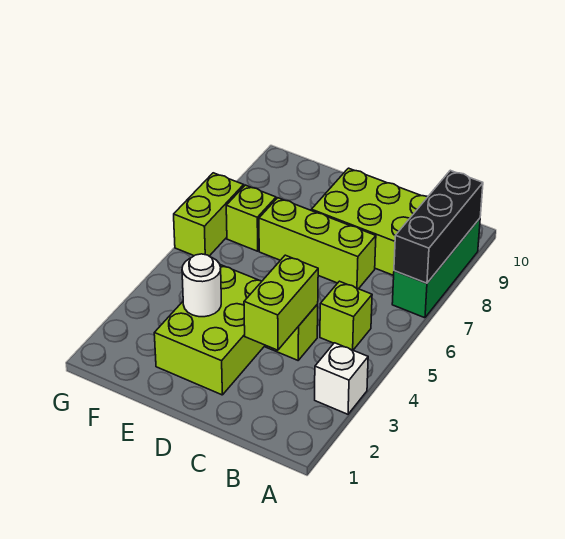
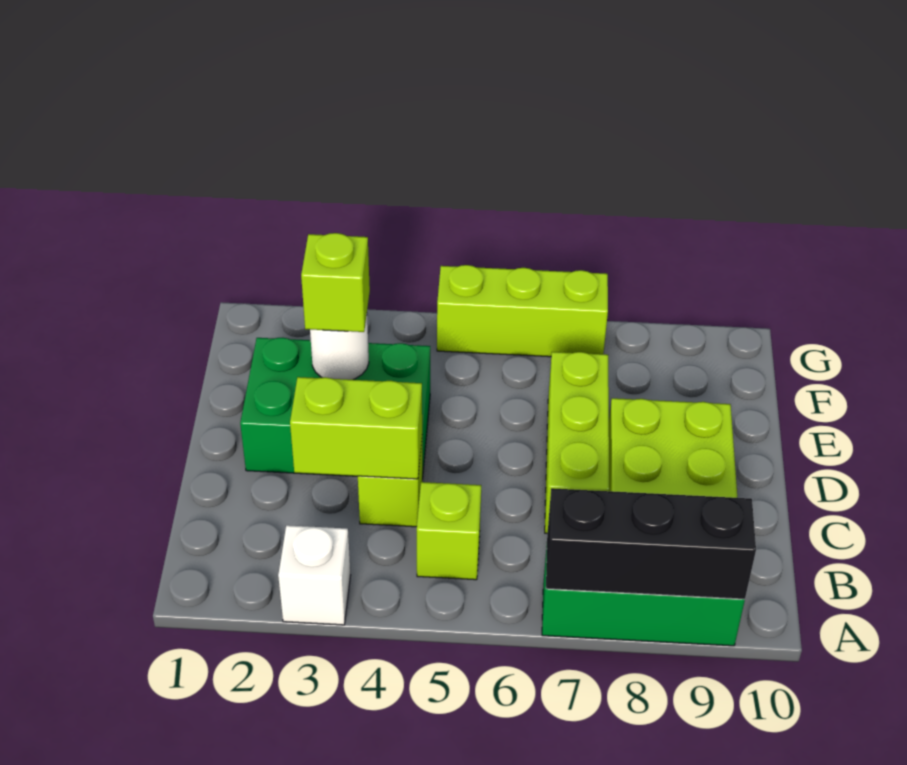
lime brick D2:E4 level 1 -> green brick D2:E4 level 1
lime brick F7 level 1 -> lime brick E3 level 3
lime brick G6:G7 level 1 -> lime brick G5:G7 level 1

